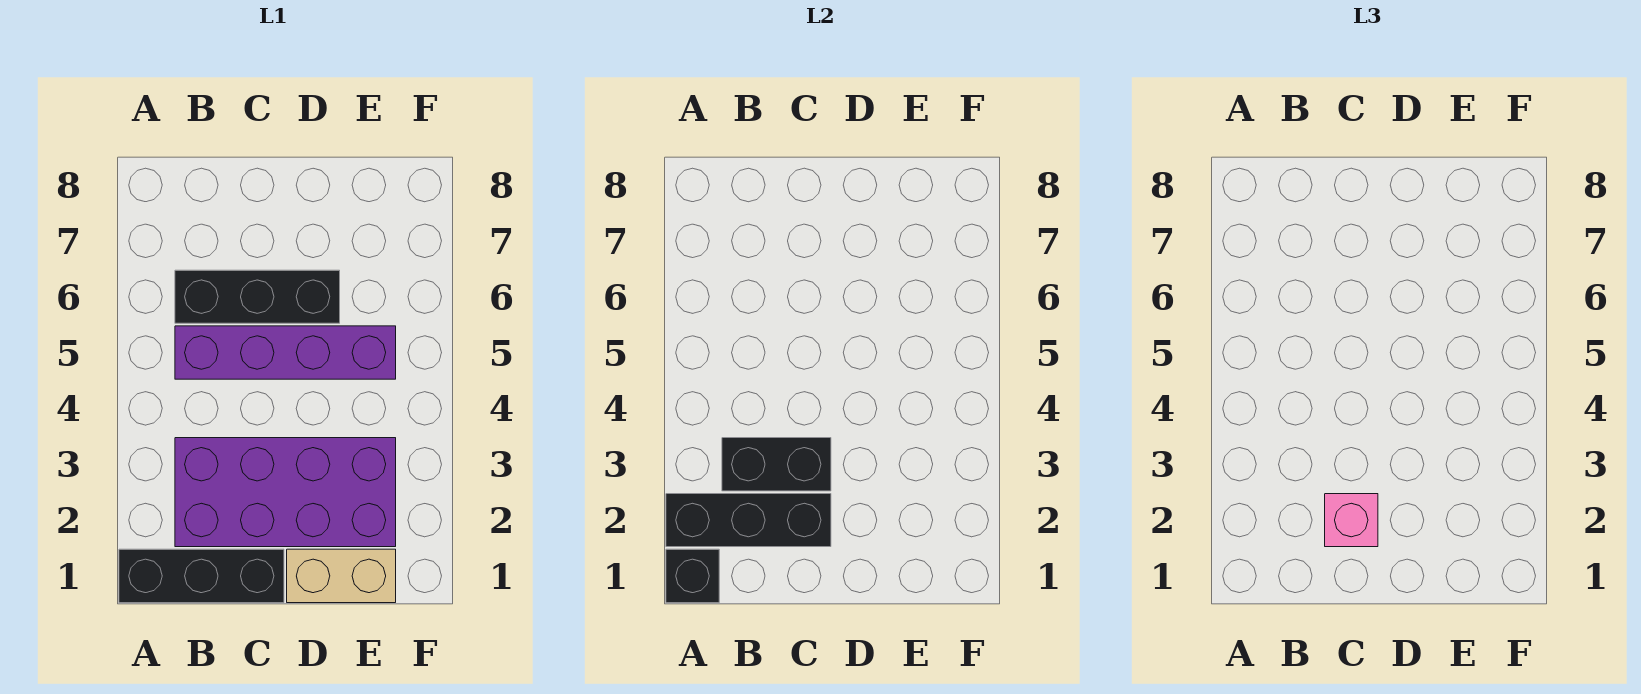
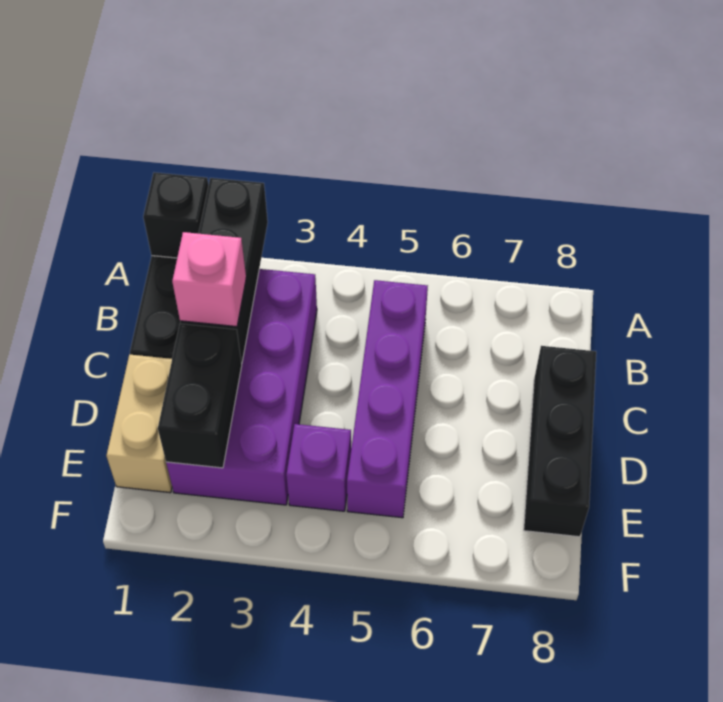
black brick B3:C3 level 2 -> black brick D2:E2 level 2
black brick B6:D6 level 1 -> black brick C8:E8 level 1
none -> purple brick E4 level 1

